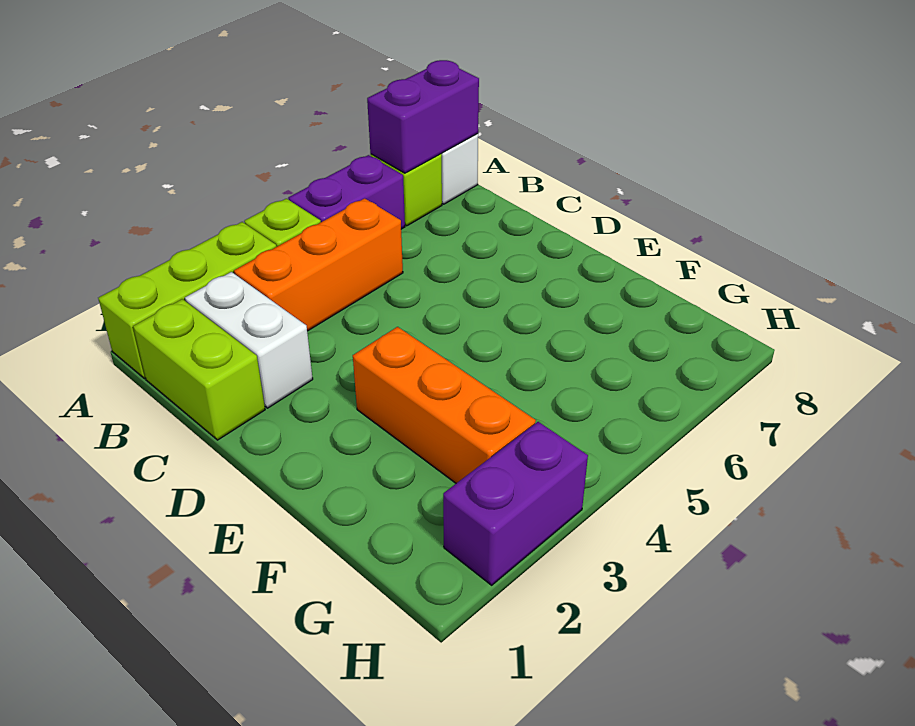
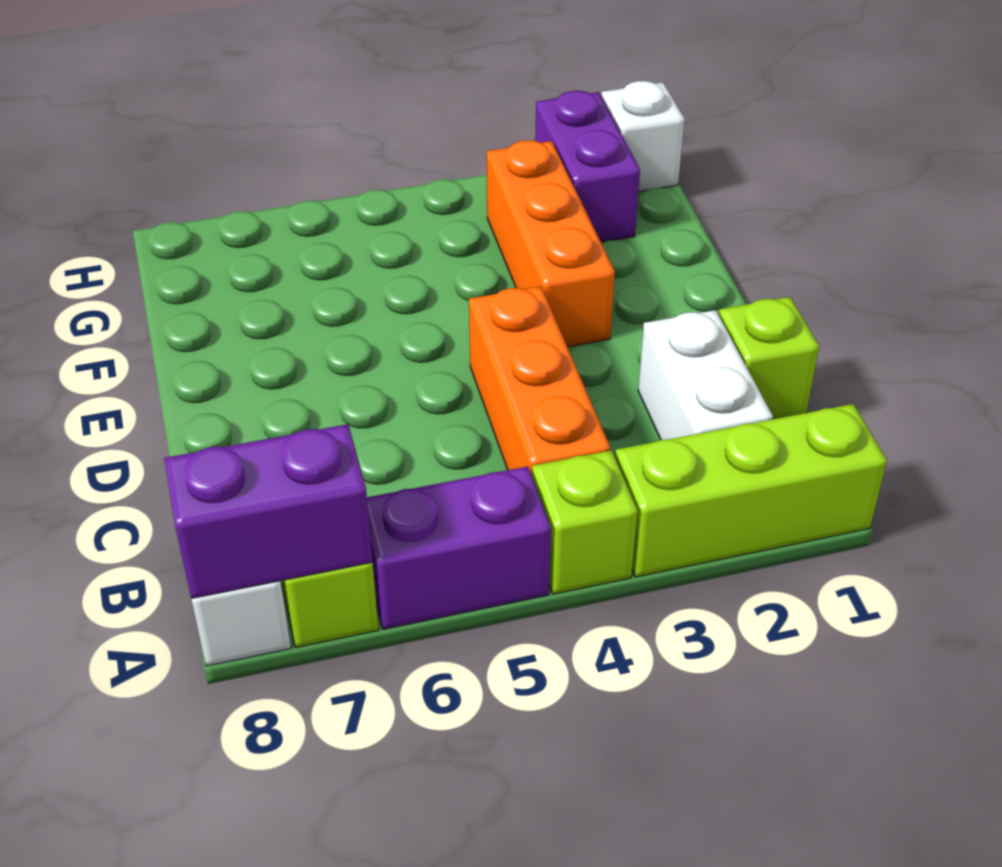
lime brick B1:C1 level 1 -> lime brick C1 level 1
orange brick B3:B5 level 1 -> orange brick B4:D4 level 1
none -> white brick H1 level 1
purple brick H2:H3 level 1 -> purple brick G2:H2 level 1

